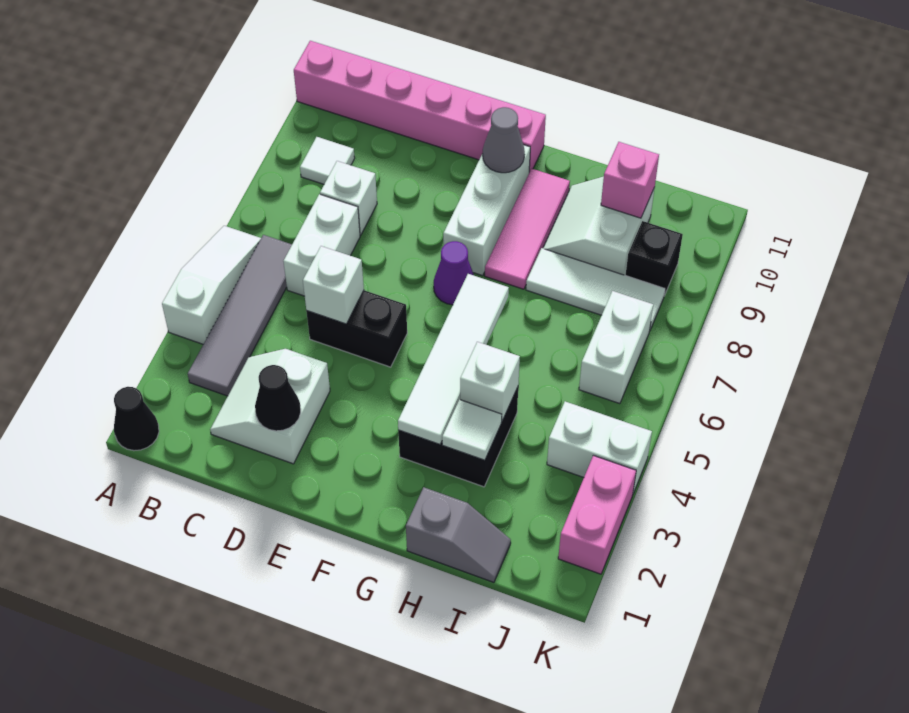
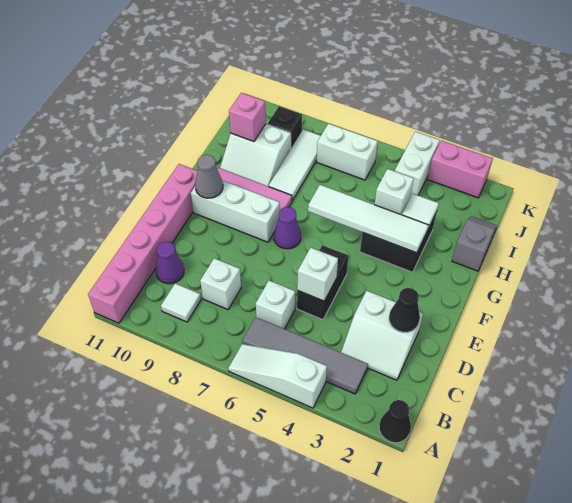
white brick C6:C7 level 1 -> white brick C6 level 1
none -> purple cone C10 level 1

